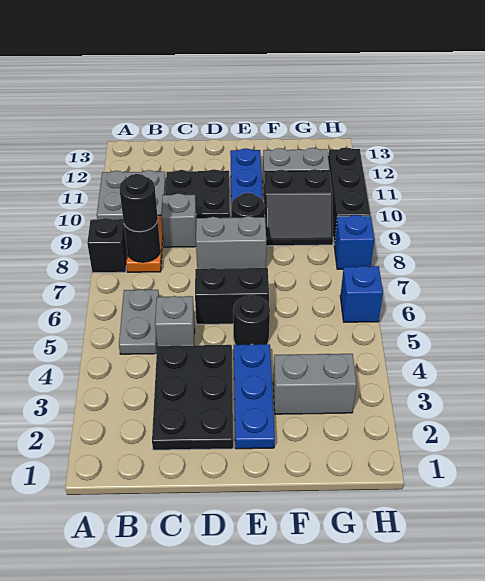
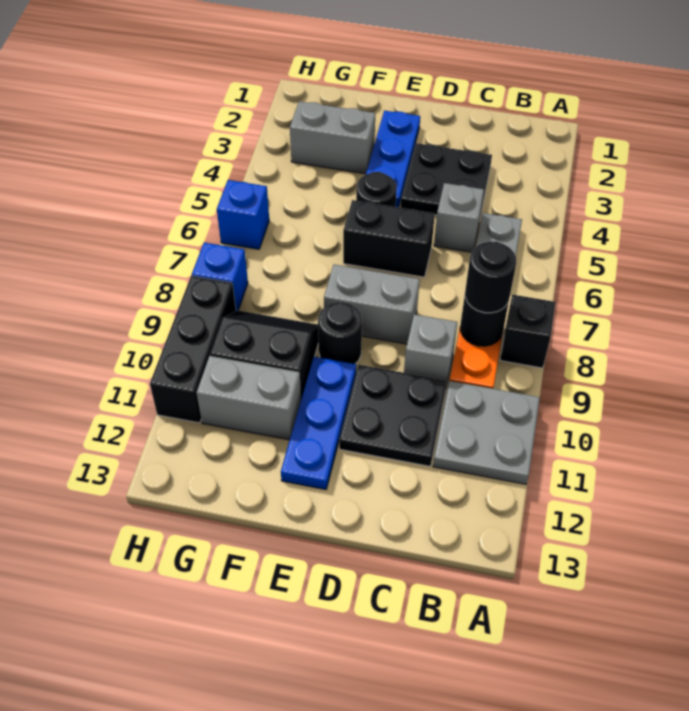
black plate C2:D4 level 1 -> black plate C3:D4 level 1

